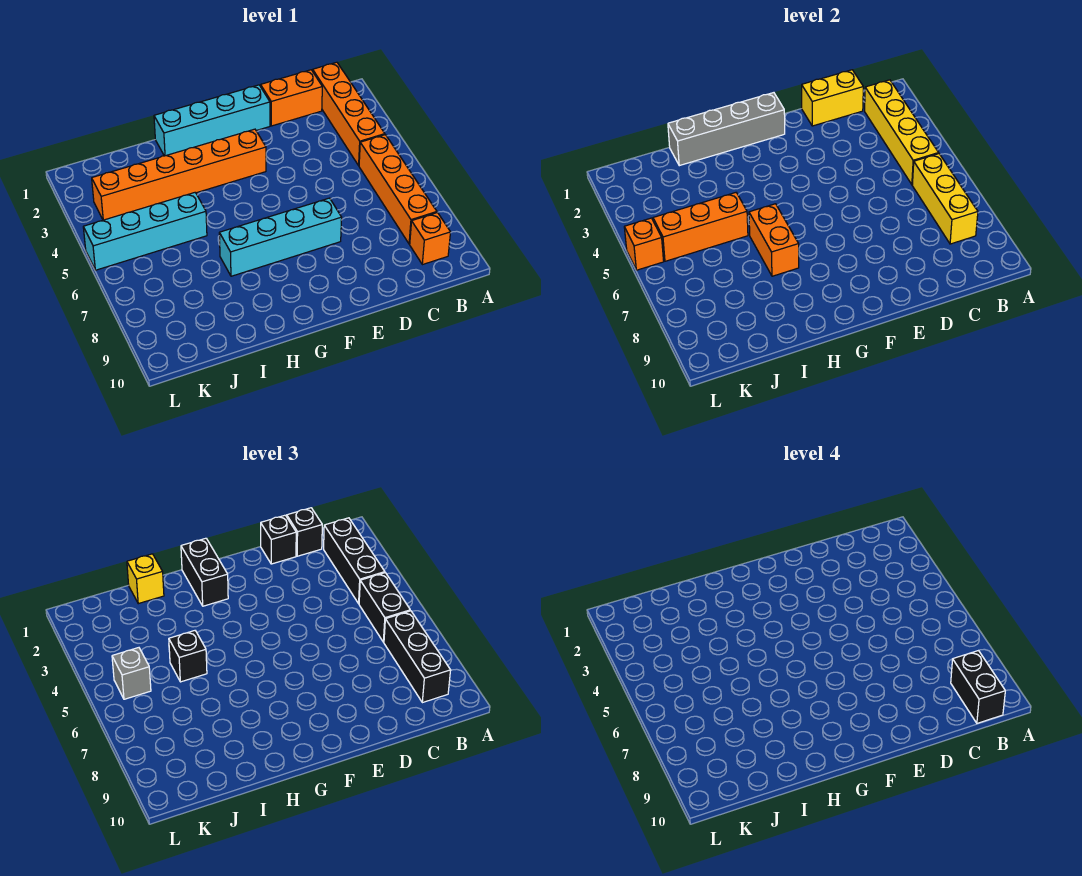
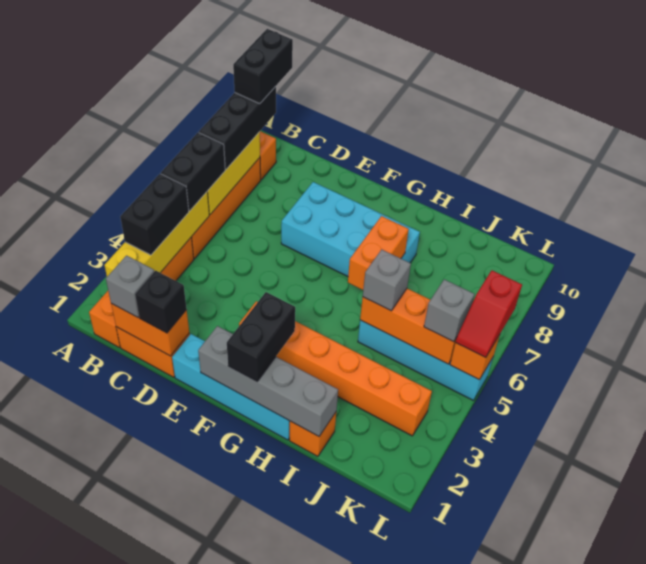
black brick B2:B4 level 3 -> black brick B3:B4 level 3
yellow brick C1:D1 level 2 -> orange brick C1:D1 level 2
black brick C1 level 3 -> grey brick C1 level 3
cyan brick E7:H7 level 1 -> cyan brick E7:H8 level 1
none -> orange brick I1 level 1
yellow brick I1 level 3 -> none
black brick I5 level 3 -> grey brick I5 level 3
none -> red slope L5:L6 level 3 top 6

